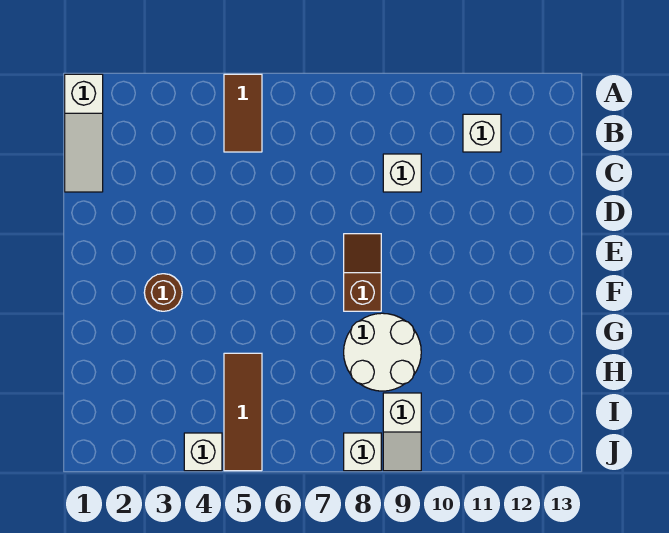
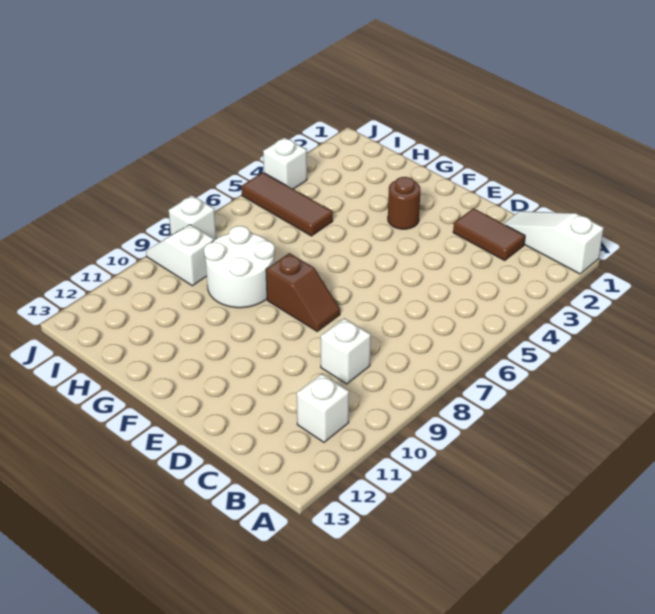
brown tile A5:B5 level 1 -> brown tile C2:D2 level 1

